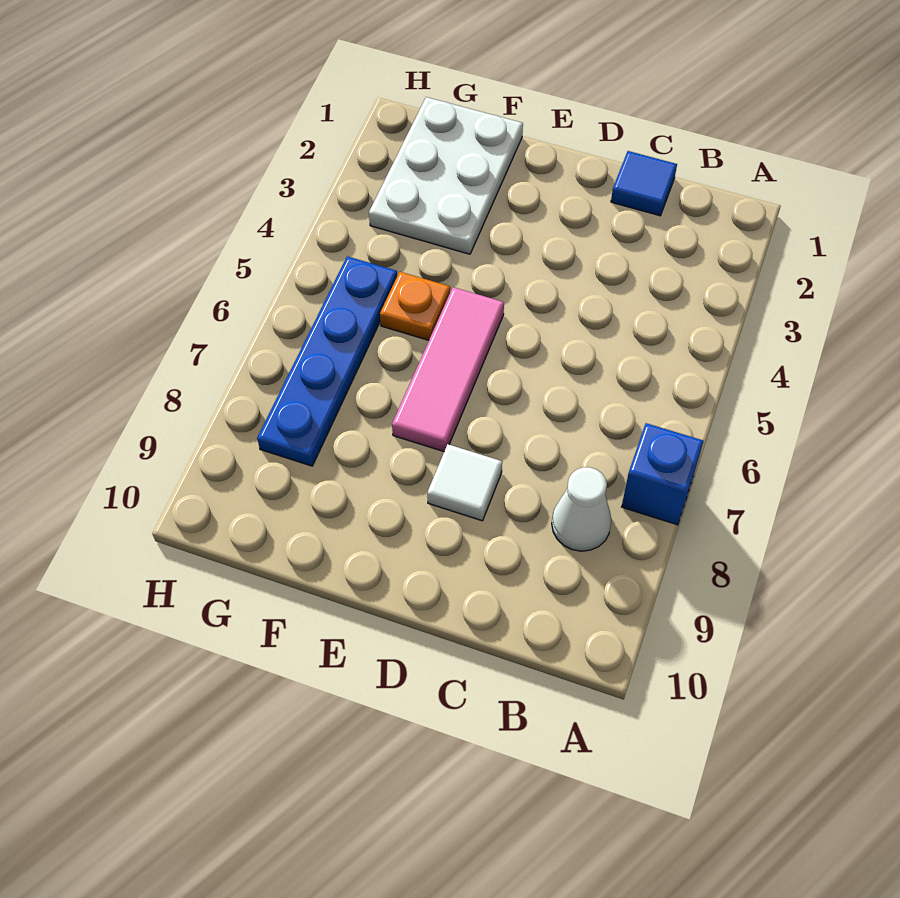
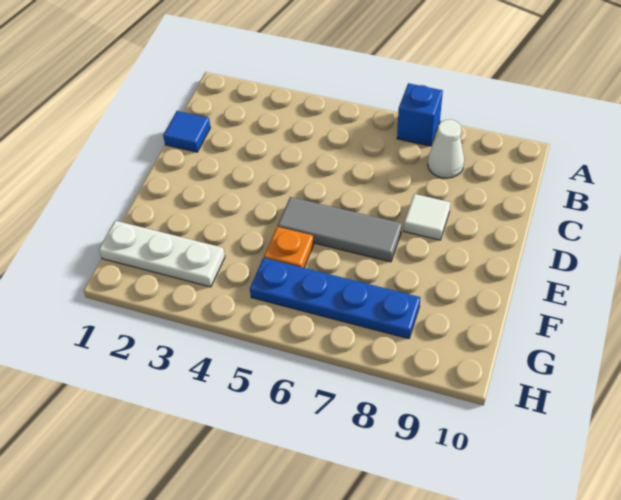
pink tile E5:E7 level 1 -> grey tile E5:E7 level 1
white plate F1:G3 level 1 -> white plate G1:G3 level 1

